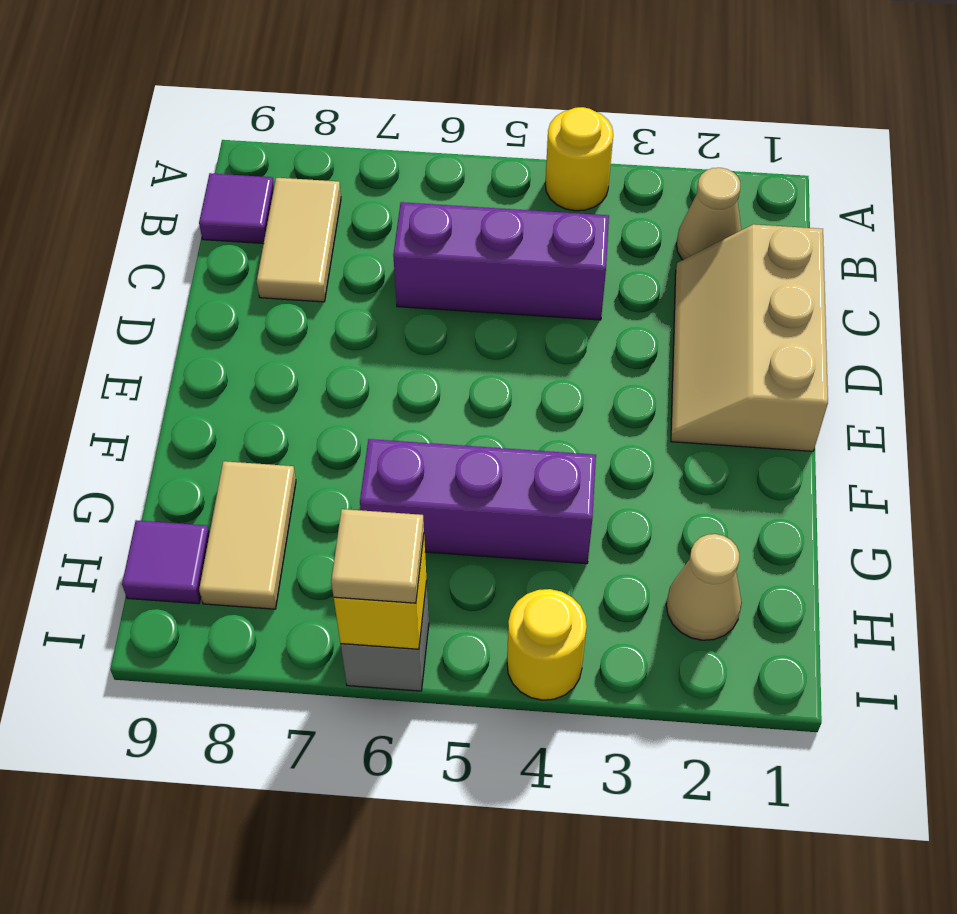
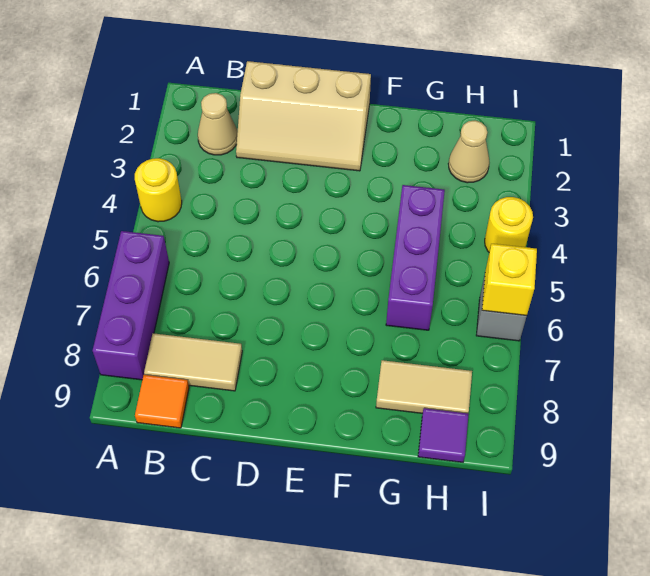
purple tile B9 level 1 -> orange tile B9 level 1
purple brick C4:C6 level 1 -> purple brick A6:A8 level 1
tan tile I6 level 3 -> none

